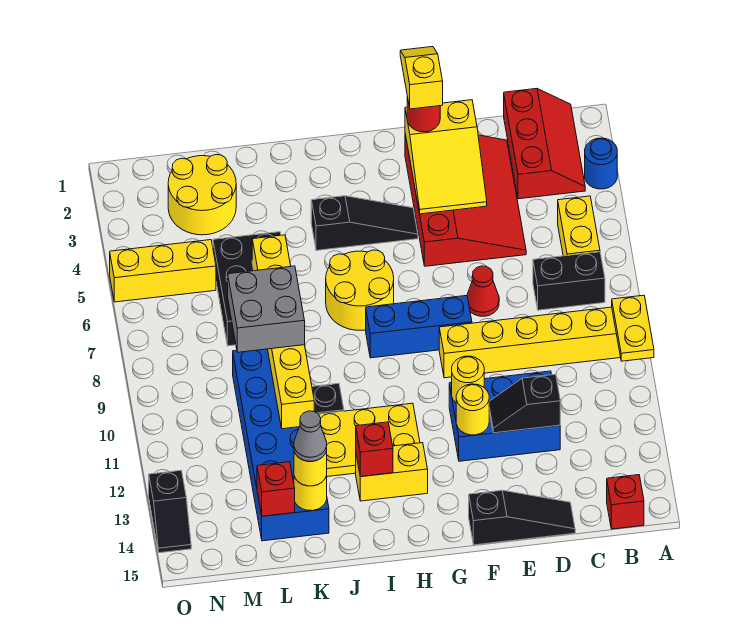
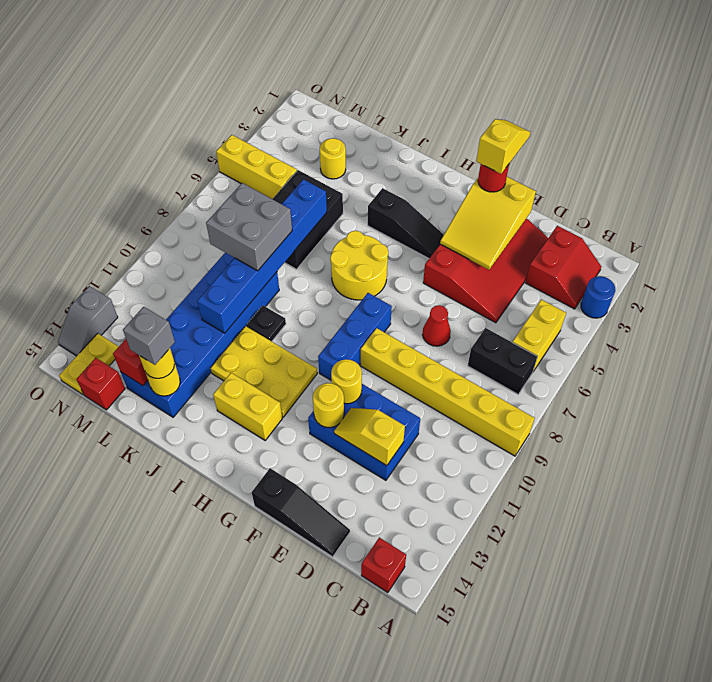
yellow plate A9:A10 level 2 -> yellow plate N14:N15 level 1
red slope B1:C3 level 1 top C -> red slope B2:C3 level 1 top C
black slope D12:E12 level 2 top D -> yellow slope D12:E12 level 2 top D
blue brick F8:H8 level 1 -> blue brick G8:G10 level 1
red brick I13 level 2 -> red brick M15 level 1
yellow brick K6:K11 level 2 -> blue brick K6:K11 level 2
grey cone K14 level 4 -> grey brick K14 level 4
yellow round brick L2:M3 level 1 -> yellow round brick L3 level 1
black slope O13:O14 level 1 top 13 -> grey slope O13:O14 level 1 top 13

